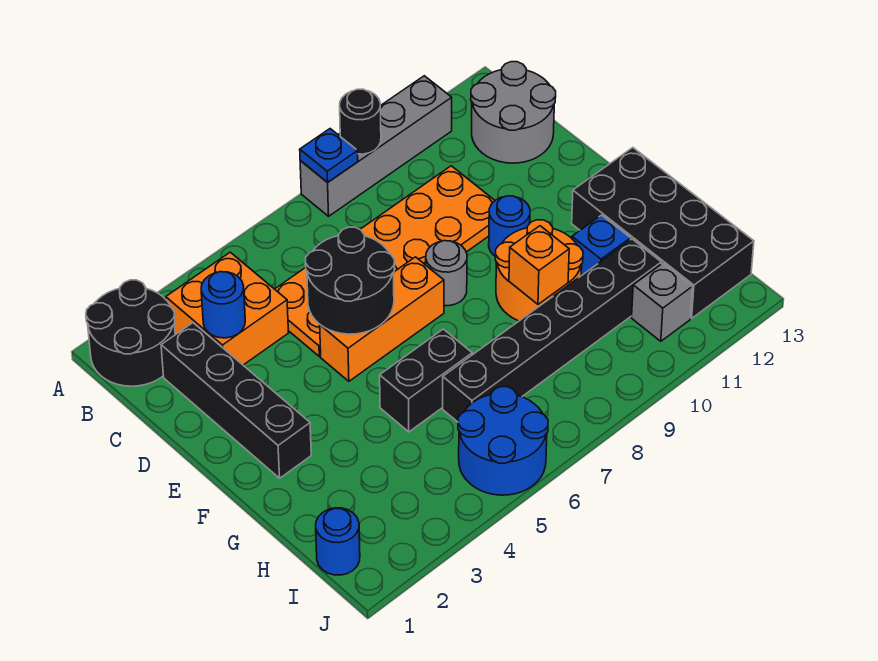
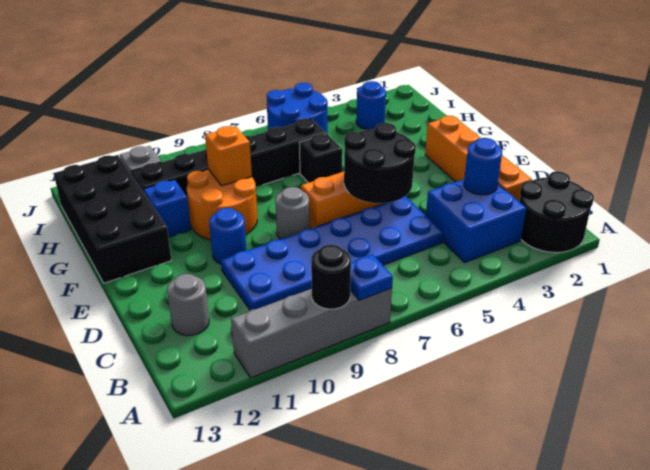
orange brick B3:C4 level 1 -> blue brick B3:C4 level 1
grey round brick B12:C13 level 1 -> grey round brick C12 level 1
black brick C2:F2 level 1 -> orange brick C2:F2 level 1
orange plate C5:D10 level 1 -> blue plate C5:D10 level 1
black brick G5:G6 level 1 -> black brick G6 level 1
blue round brick I1 level 1 -> blue round brick I3 level 1

